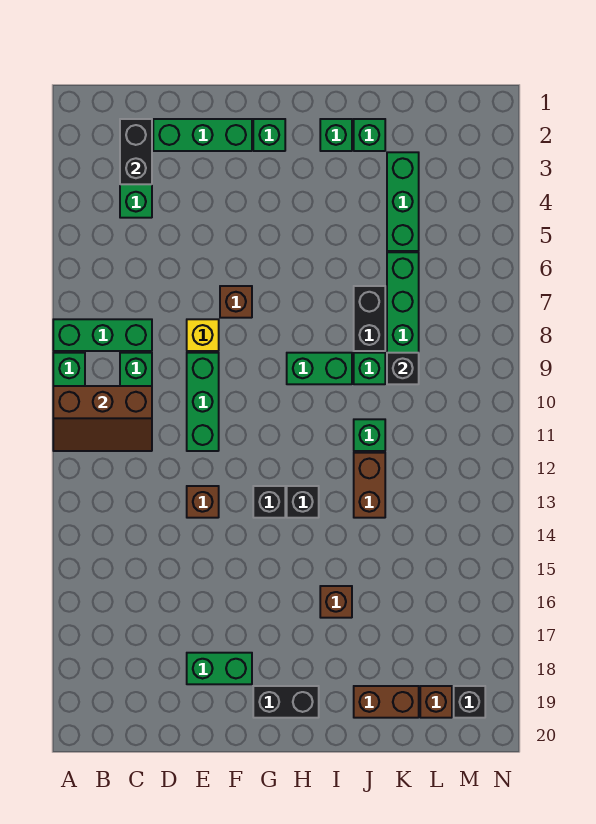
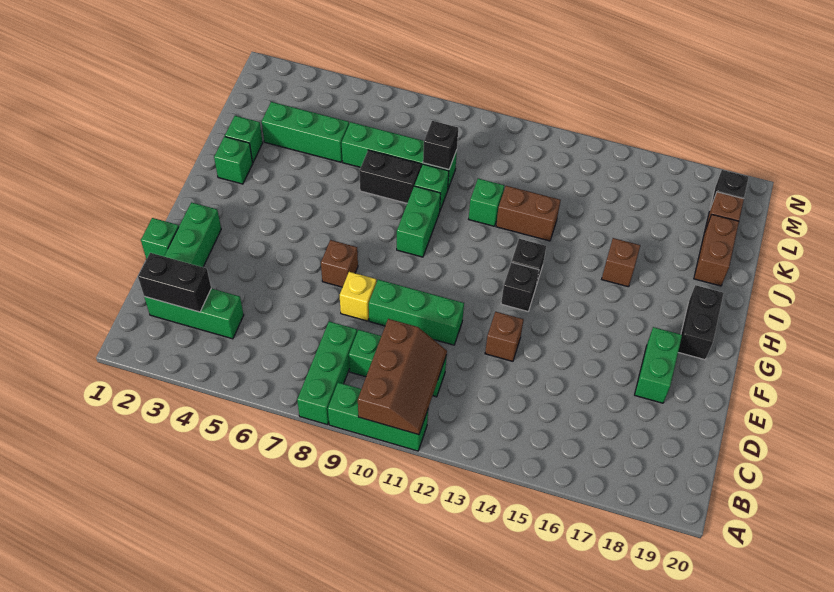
green brick G2 level 1 -> green brick E1 level 1

